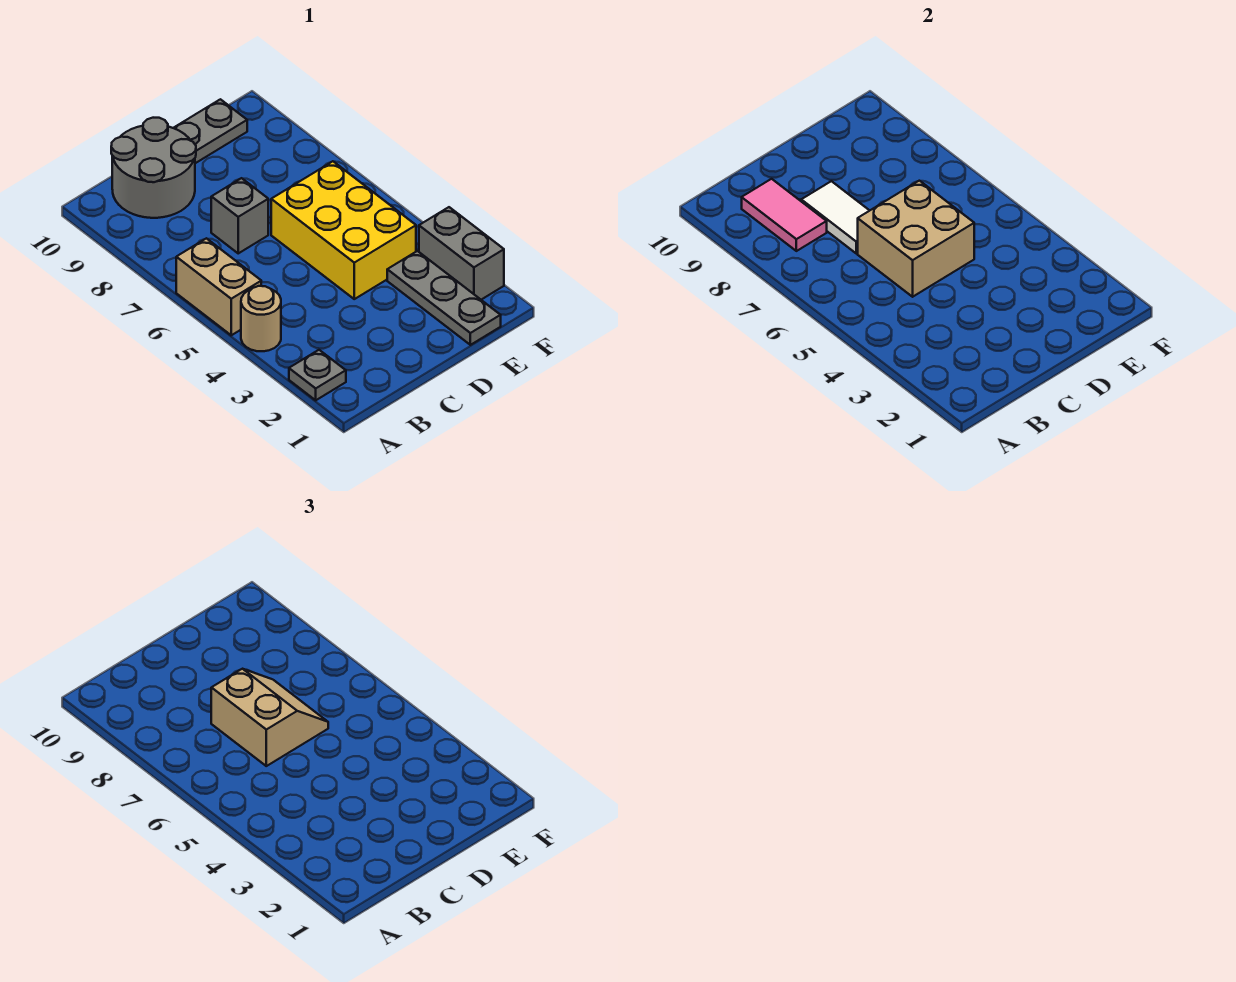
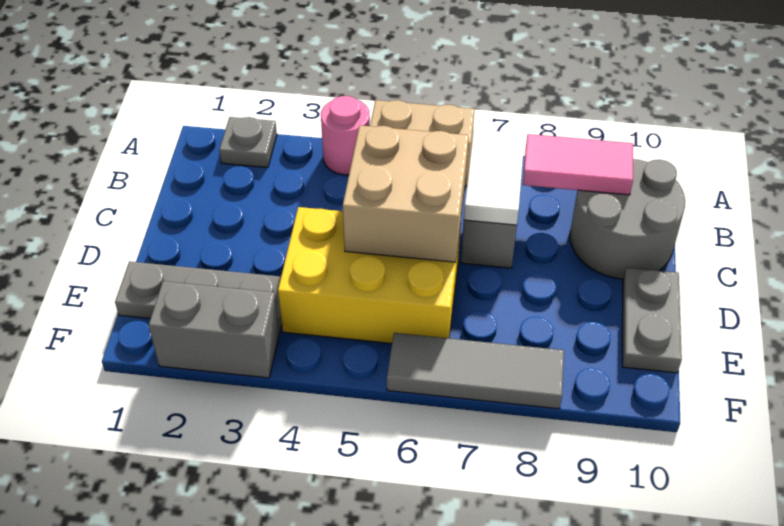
tan round brick A4 level 1 -> pink round brick A4 level 1
tan slope C6:D7 level 3 top C -> none
white tile C7:C8 level 2 -> white tile B7:C7 level 2
none -> grey tile F6:F8 level 1

